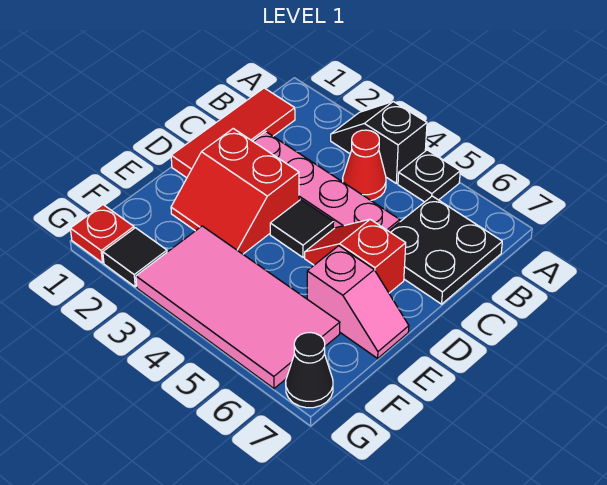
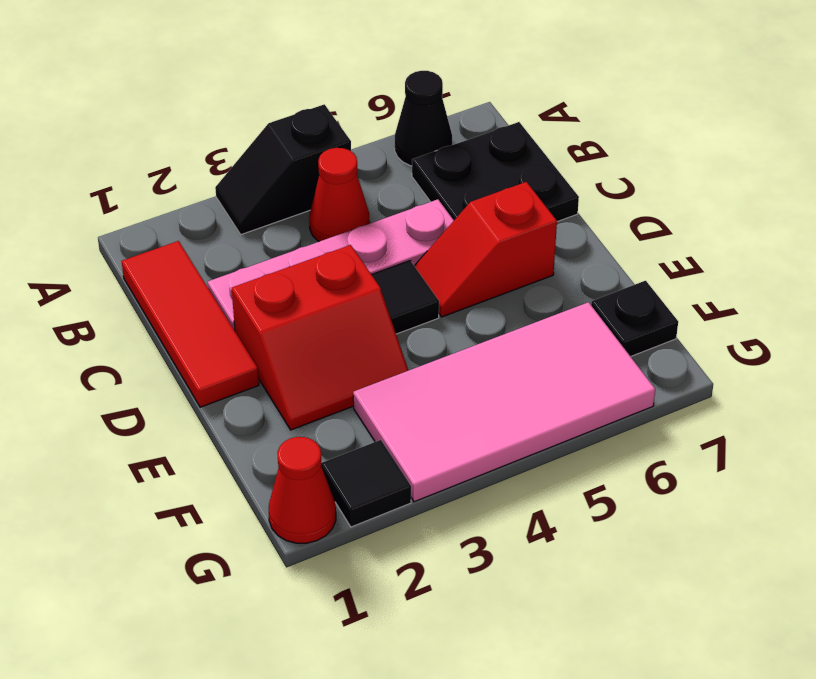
black plate A5 level 1 -> black plate F7 level 1
pink slope E6:E7 level 1 top 6 -> none
red plate G1 level 1 -> red cone G1 level 1
black cone G7 level 1 -> black cone A6 level 1

